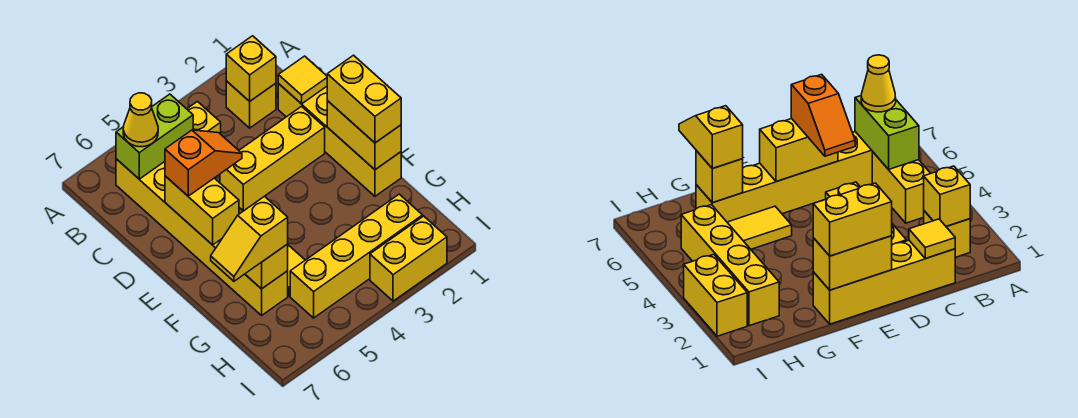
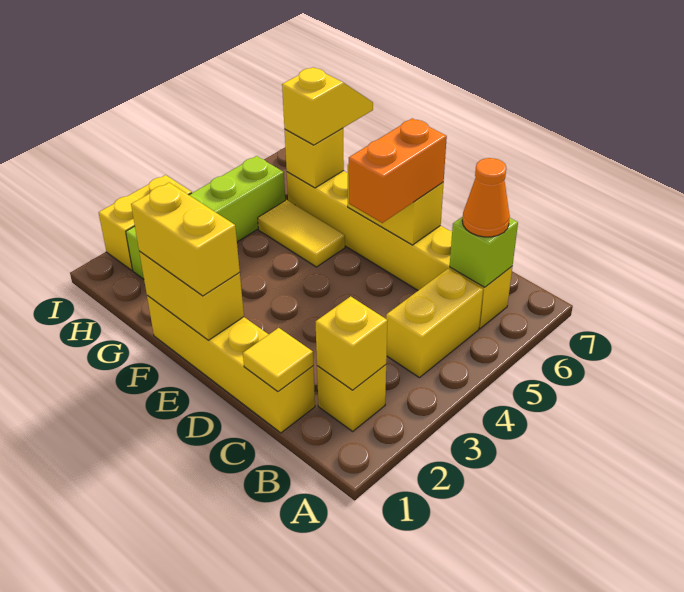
lime brick B5:B6 level 2 -> lime brick B6 level 2
yellow cone B6 level 3 -> orange cone B6 level 3
yellow brick D2:D4 level 1 -> none
orange slope D5:D6 level 3 top 6 -> orange brick D5:D6 level 3
yellow brick H2:H5 level 1 -> lime brick H2:H5 level 1

